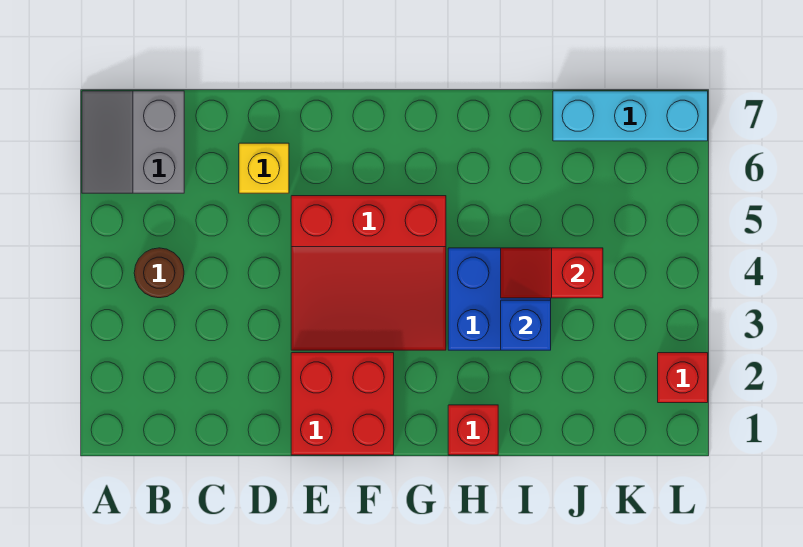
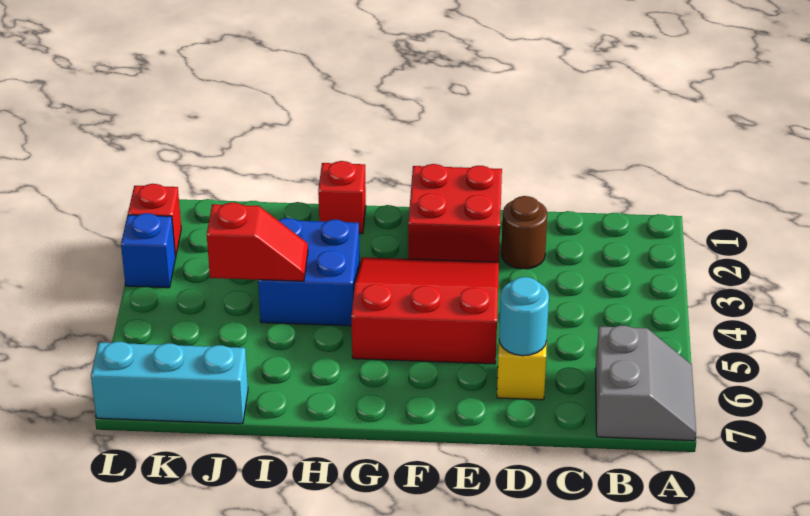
brown round brick B4 level 1 -> brown round brick D2 level 1
none -> cyan round brick D6 level 2
blue brick I3 level 2 -> blue brick L3 level 1

